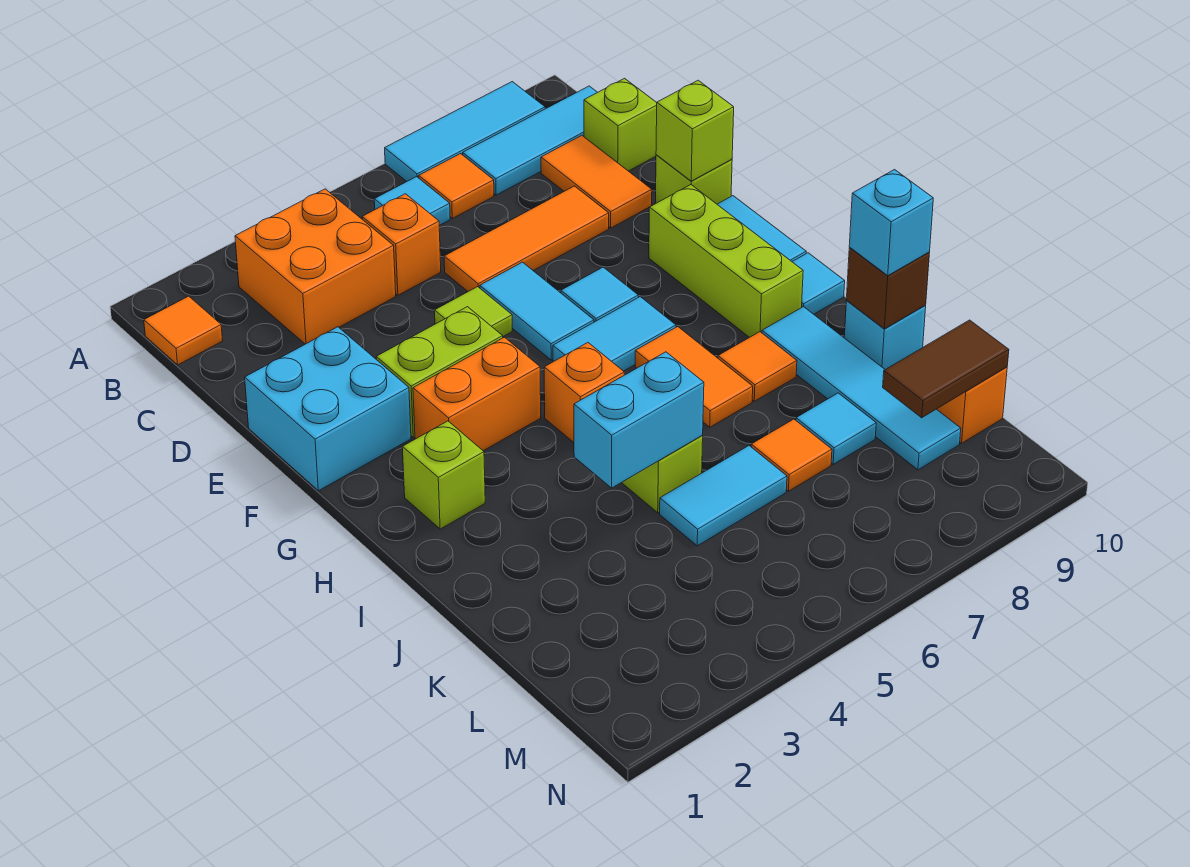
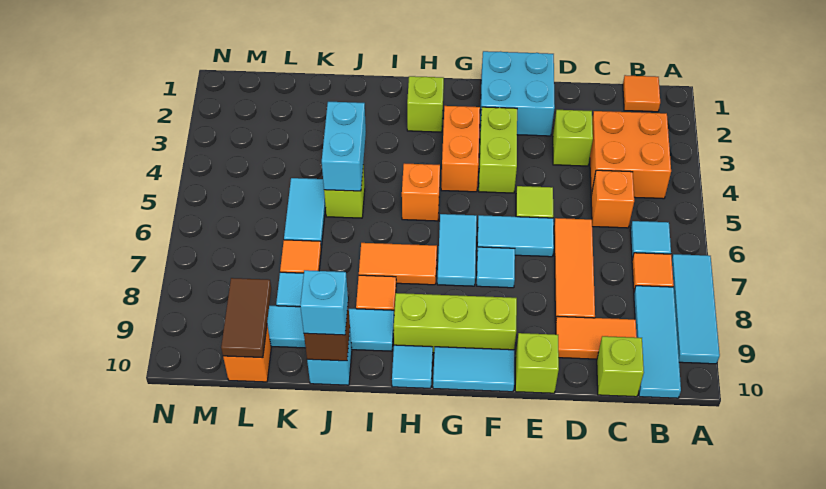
lime brick E10 level 2 -> lime brick D3 level 1

